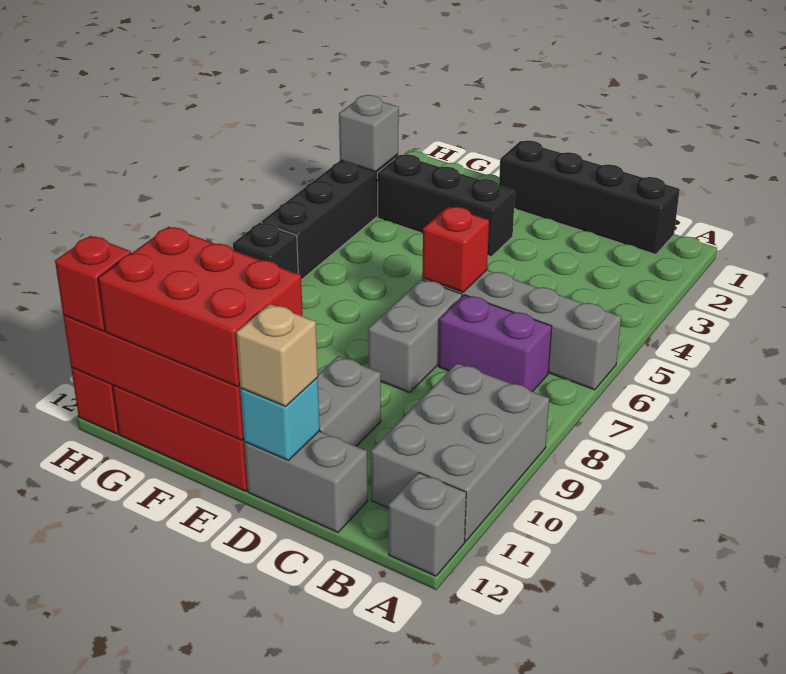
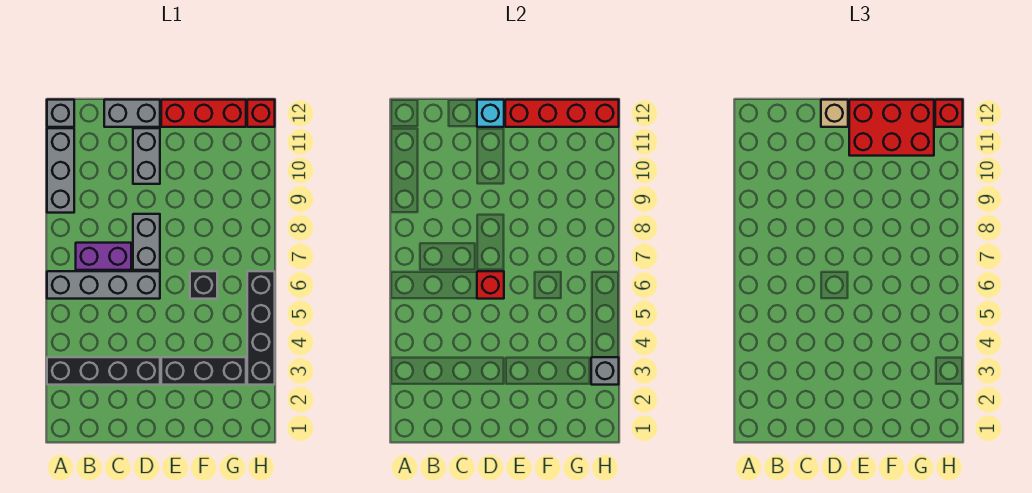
grey brick A9:B11 level 1 -> grey brick A9:A11 level 1
black brick B1:E1 level 1 -> black brick A3:D3 level 1
black brick H7 level 1 -> black brick F6 level 1

